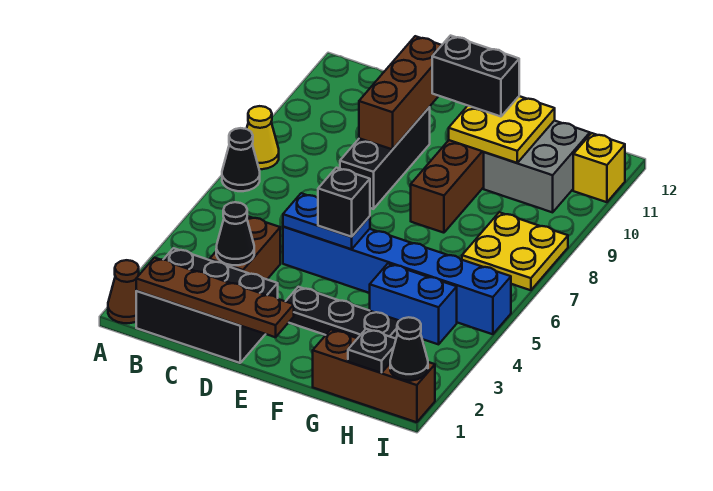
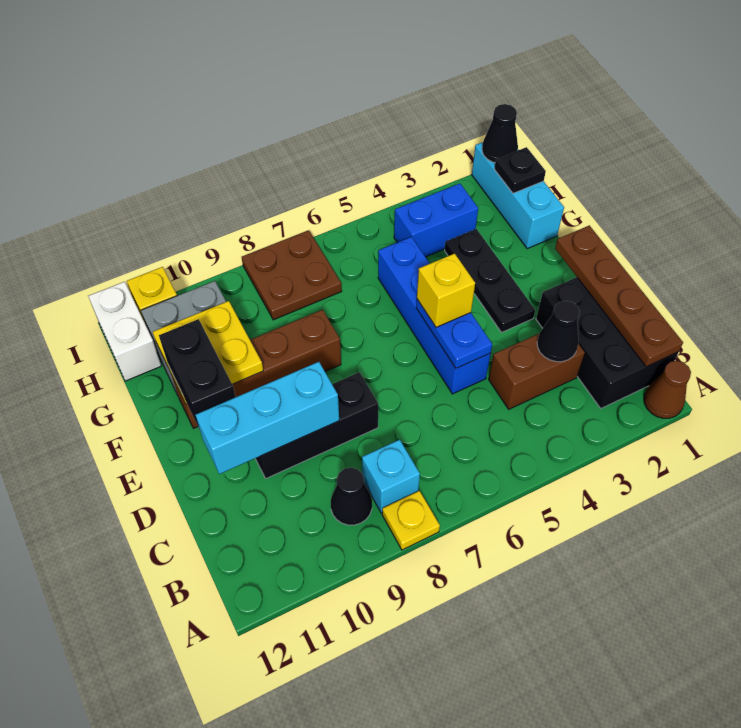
black cone A7 level 1 -> black cone B9 level 1
yellow cone A8 level 1 -> yellow plate A8 level 1
none -> cyan brick B8 level 1
blue brick D5:I5 level 1 -> blue brick D5:G5 level 1
brown brick D9:D11 level 2 -> cyan brick D9:D11 level 2
black brick E5 level 3 -> yellow brick E5 level 3
brown brick G1:I1 level 1 -> cyan brick G1:I1 level 1
blue brick G4:H4 level 1 -> blue brick H3:H4 level 1
yellow plate H7:I8 level 1 -> brown plate H7:I8 level 1
none -> white brick H12:I12 level 1

